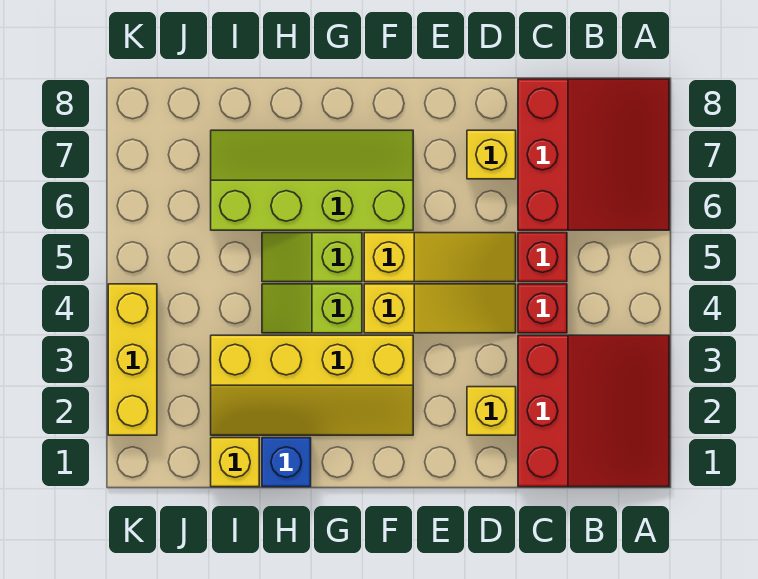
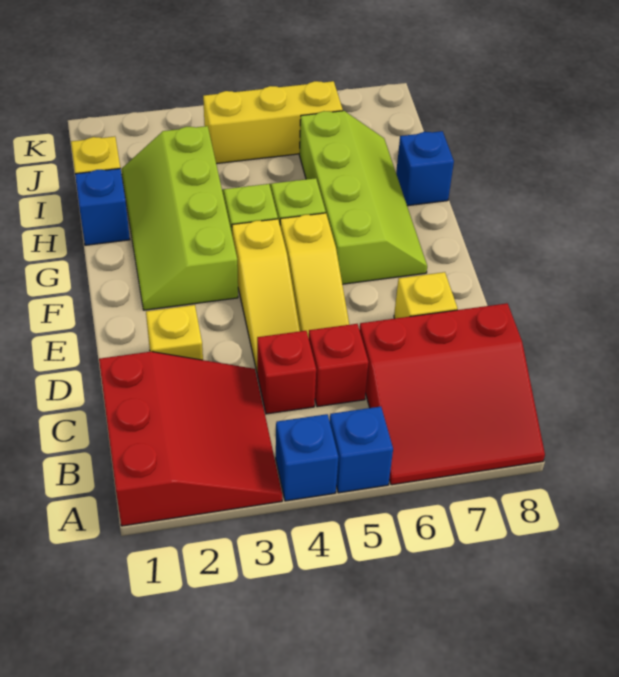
red slope A1:C3 level 1 top C -> red slope A1:C3 level 1 top 1
none -> blue brick A4 level 1
none -> blue brick A5 level 1
yellow slope F2:I3 level 1 top 3 -> lime slope F2:I3 level 1 top 3
none -> blue brick H8 level 1
yellow brick K2:K4 level 1 -> yellow brick J4:J6 level 1

